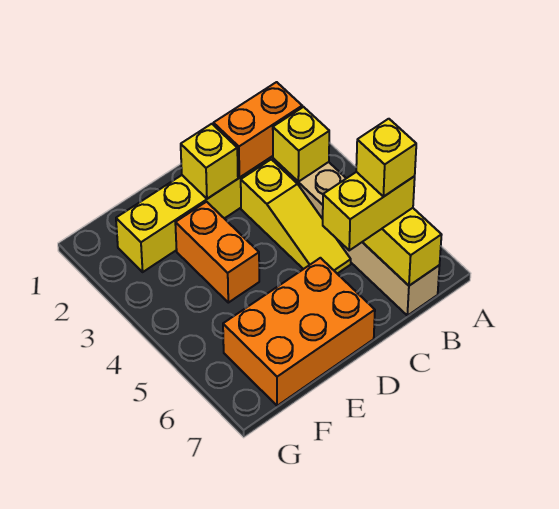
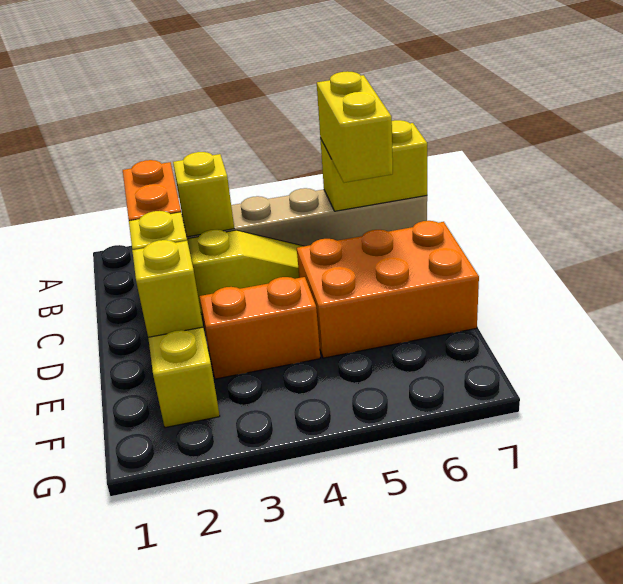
yellow brick B6 level 4 -> yellow brick E2 level 2
orange brick D6:F7 level 1 -> orange brick D5:E7 level 1

